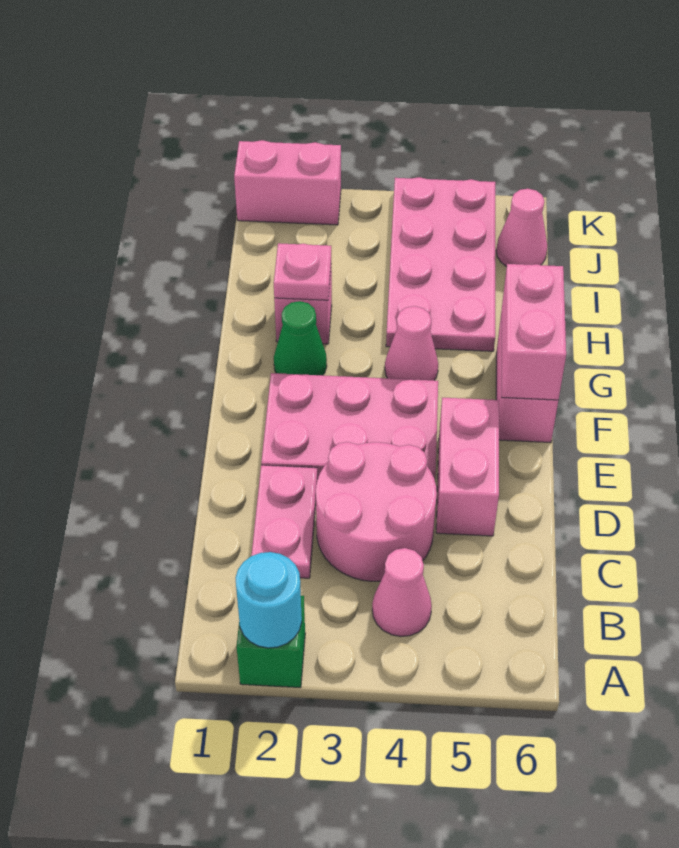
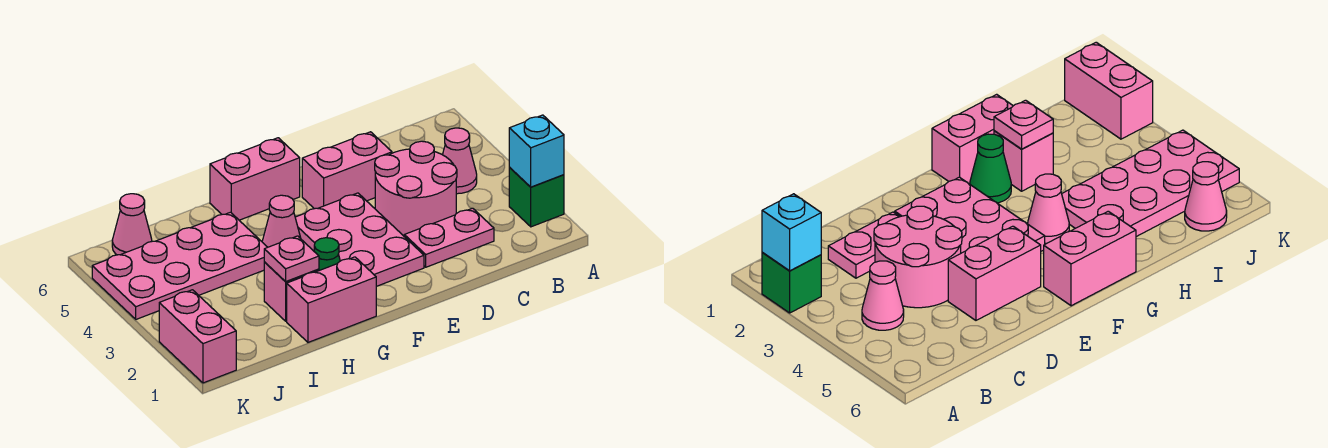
cyan round brick A2 level 2 -> cyan brick A2 level 2
pink brick F6:G6 level 2 -> pink brick G1:H1 level 1

